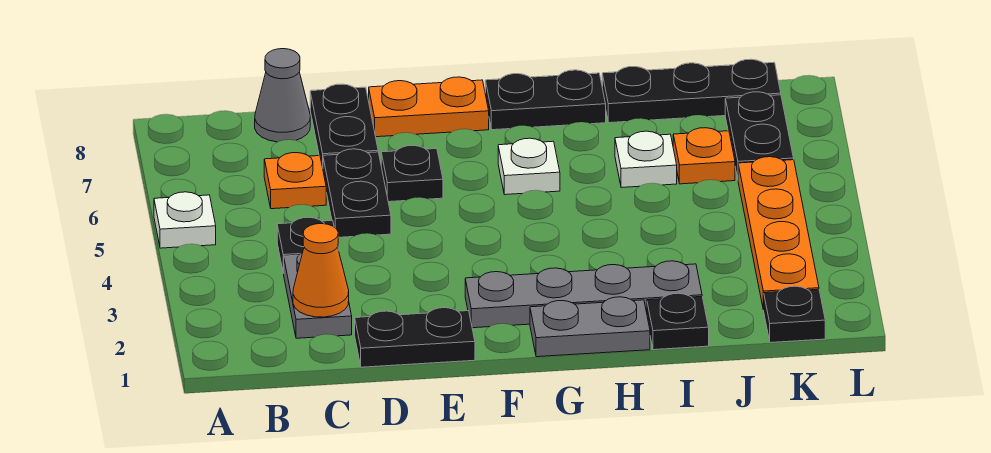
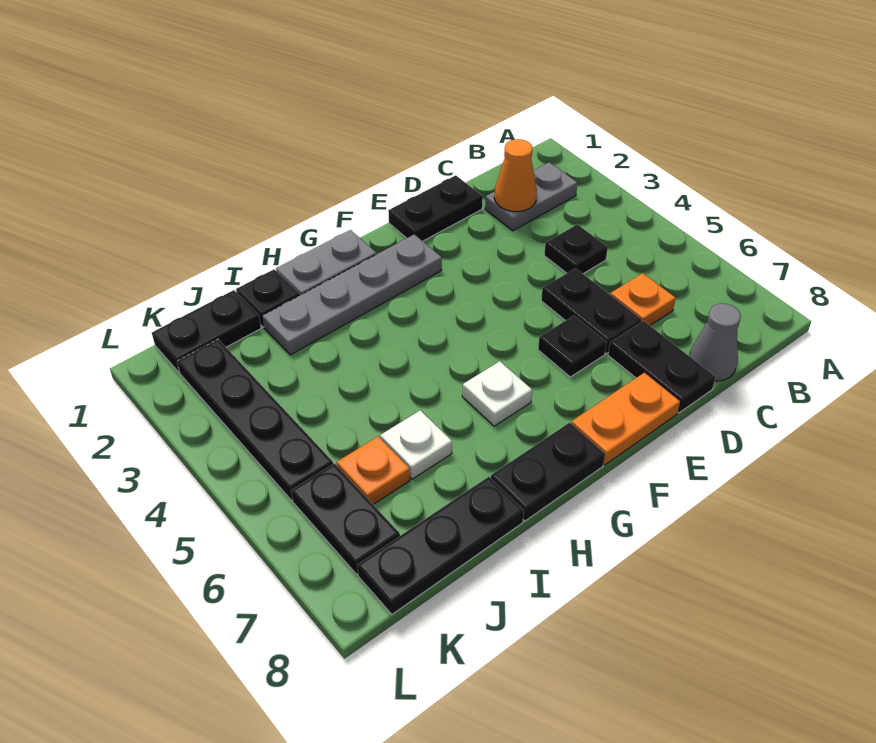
white plate A5 level 1 -> none
grey plate C2:C3 level 1 -> grey plate B2:C2 level 1
black plate K1 level 1 -> black plate J1:K1 level 1
orange plate K2:K5 level 1 -> black plate K2:K5 level 1

